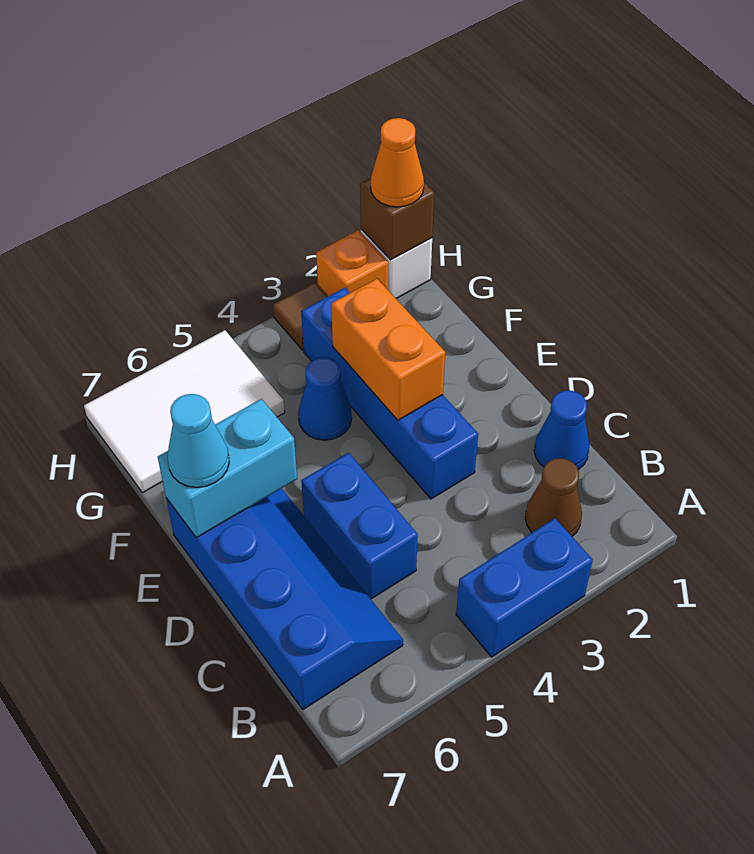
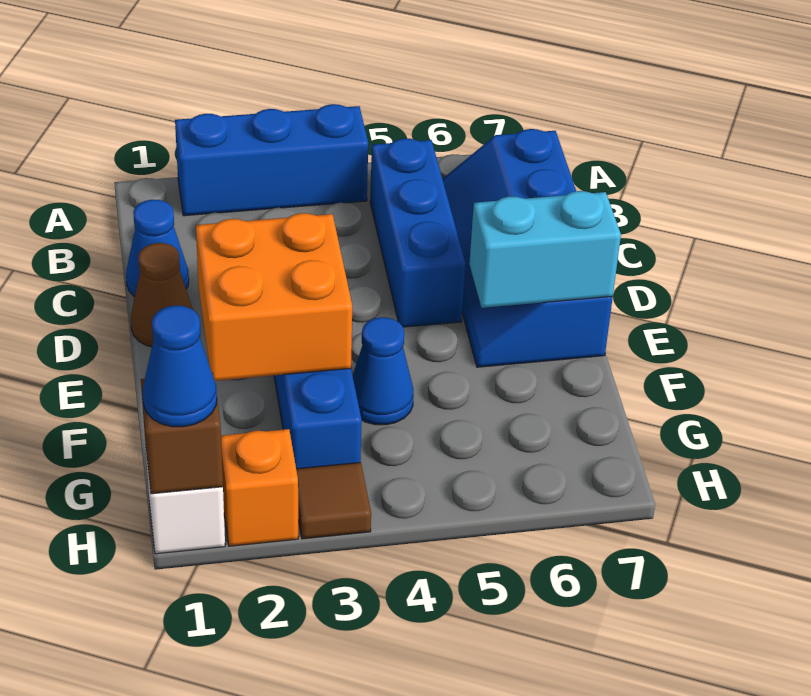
blue brick A3:A4 level 1 -> blue brick A2:A4 level 1
brown cone B2 level 1 -> brown cone D1 level 1
blue brick C5:D5 level 1 -> blue brick B5:D5 level 1
orange brick E3:F3 level 2 -> orange brick E2:F3 level 2
cyan cone E7 level 3 -> none
white tile G5:H7 level 1 -> none
orange cone H1 level 3 -> blue cone H1 level 3

